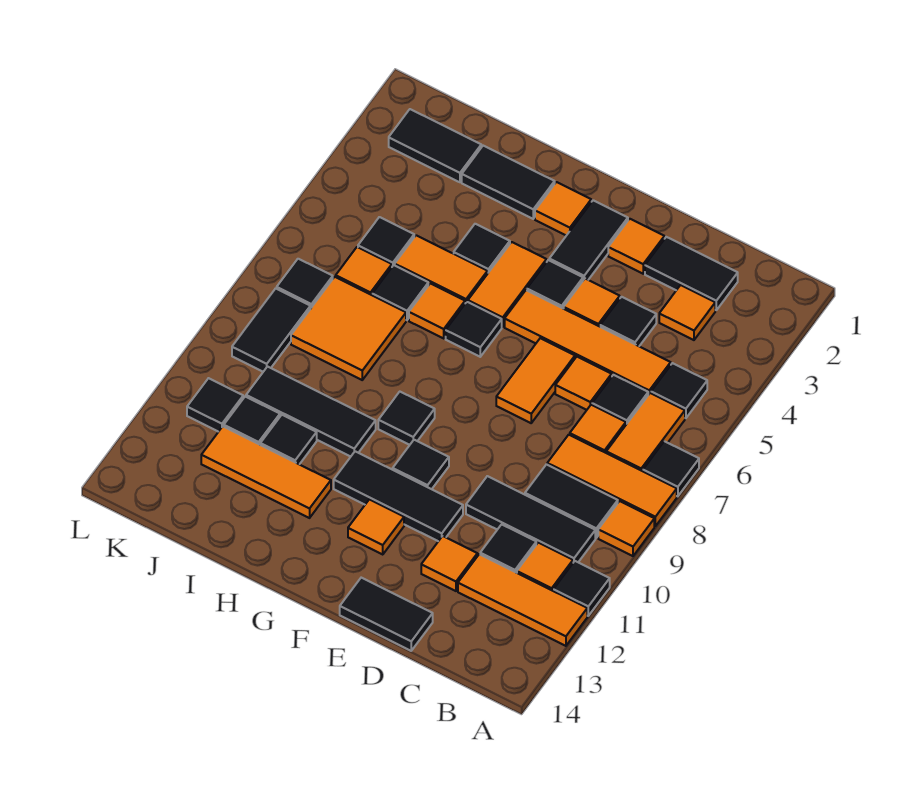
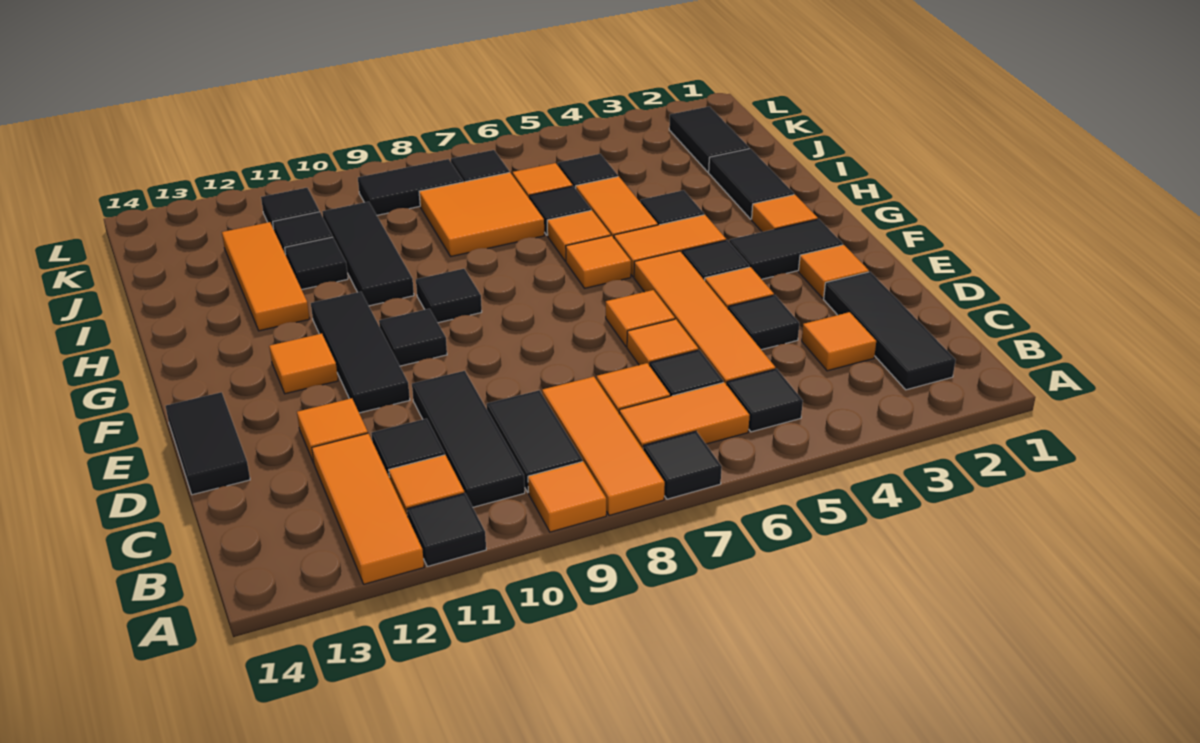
black tile C2:D2 level 1 -> black tile B2:D2 level 1
orange tile E6:E7 level 1 -> orange tile E6 level 1
black tile G6 level 1 -> orange tile G6 level 1

